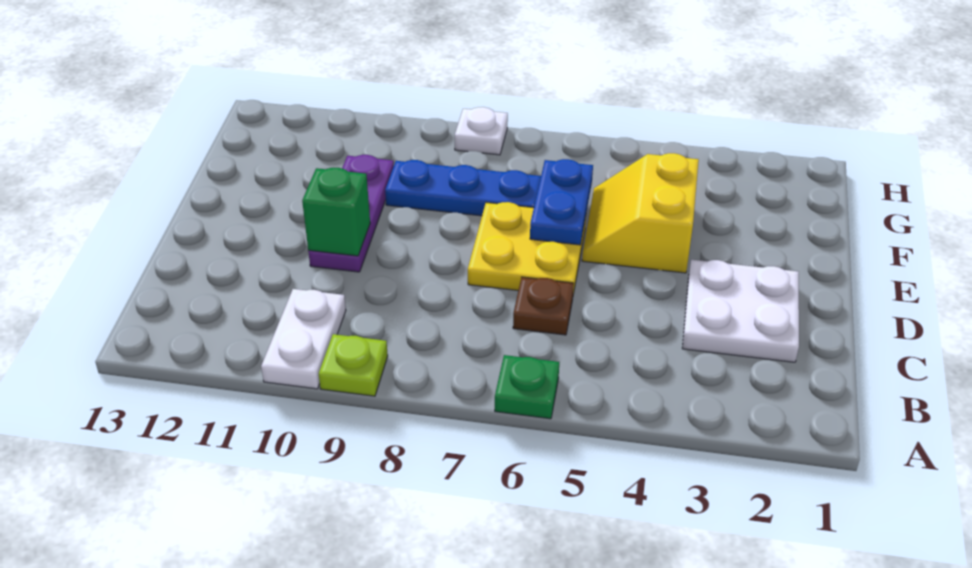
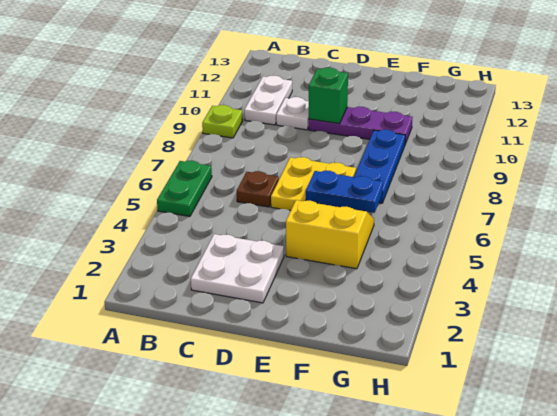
green plate A6 level 1 -> green plate A5:A6 level 1
white plate A10:B10 level 1 -> white plate B10:B11 level 1
white plate H8 level 1 -> white plate C10 level 1

